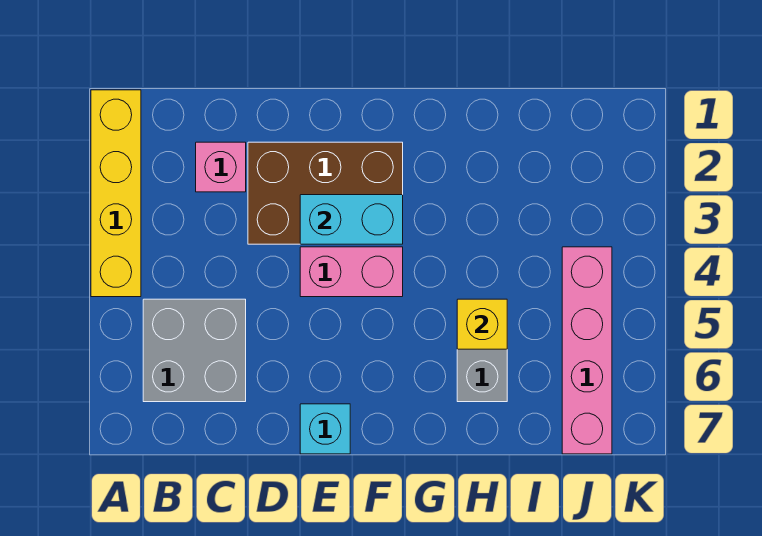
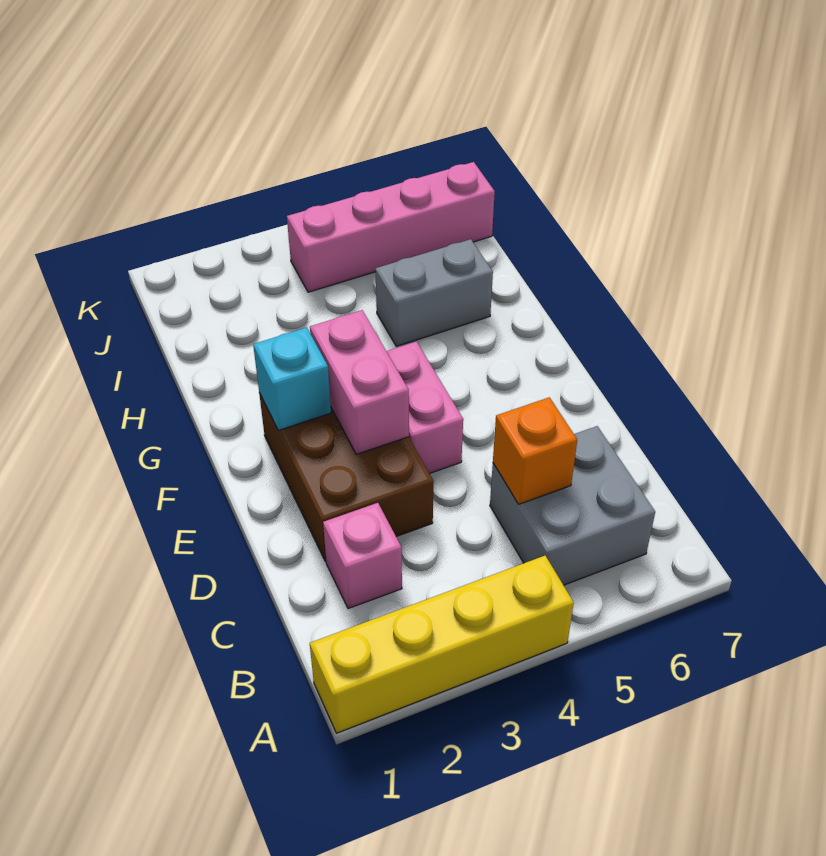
none -> orange brick C5 level 2
cyan brick E3:F3 level 2 -> pink brick E3:F3 level 2
cyan brick E7 level 1 -> cyan brick F2 level 2
yellow brick H5 level 2 -> none

